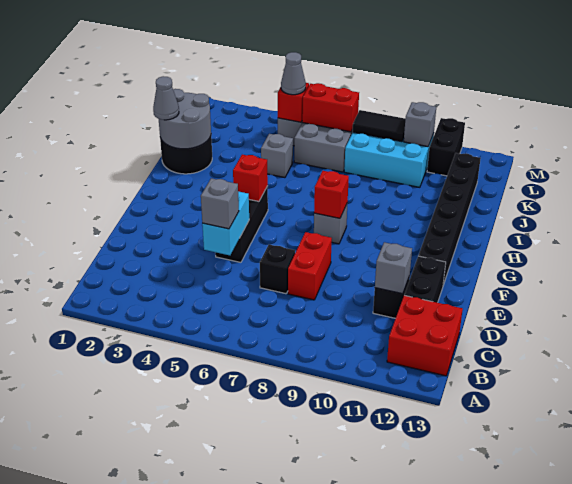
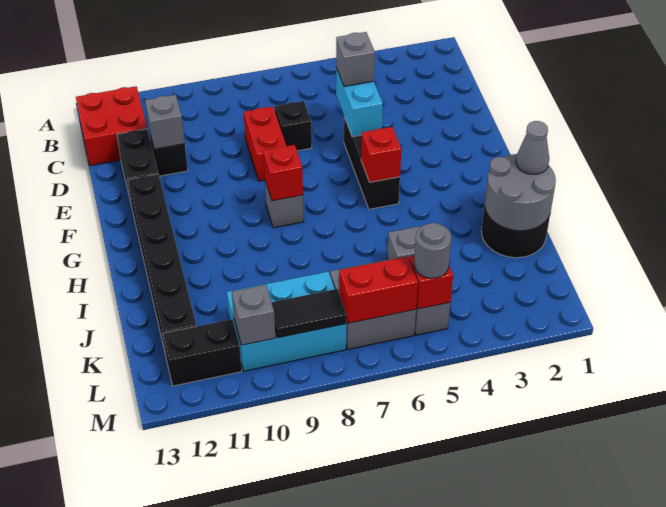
grey cone L5 level 3 -> grey round brick L5 level 3
black brick L11:M11 level 1 -> black brick L11:L12 level 1

